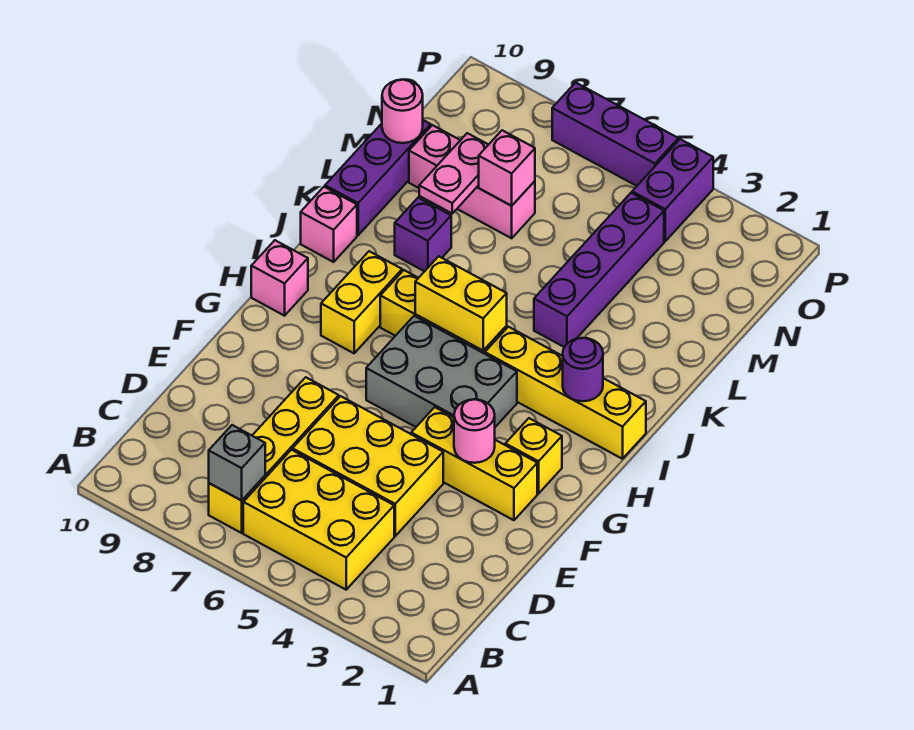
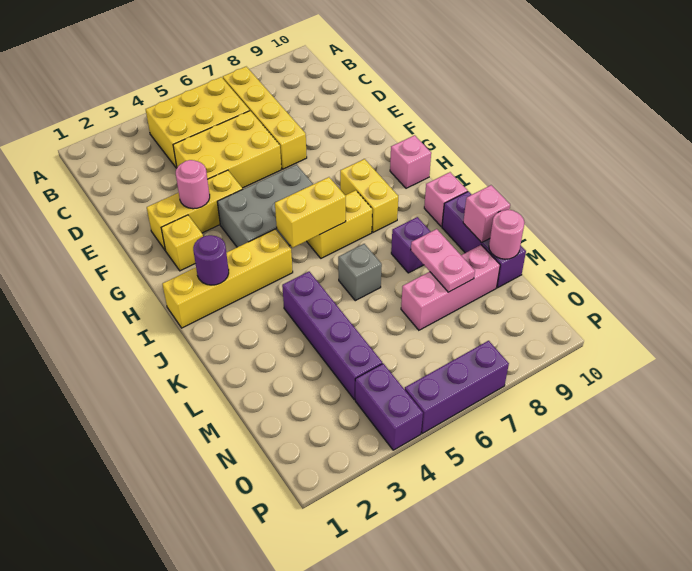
grey brick B7 level 2 -> grey brick K6 level 1
pink brick M7 level 2 -> pink brick L10 level 2

